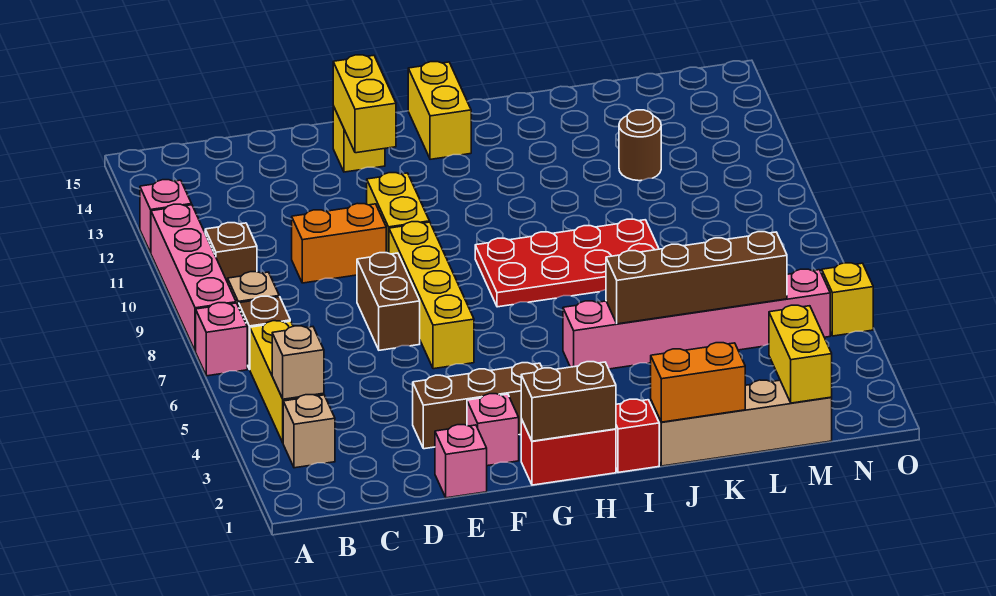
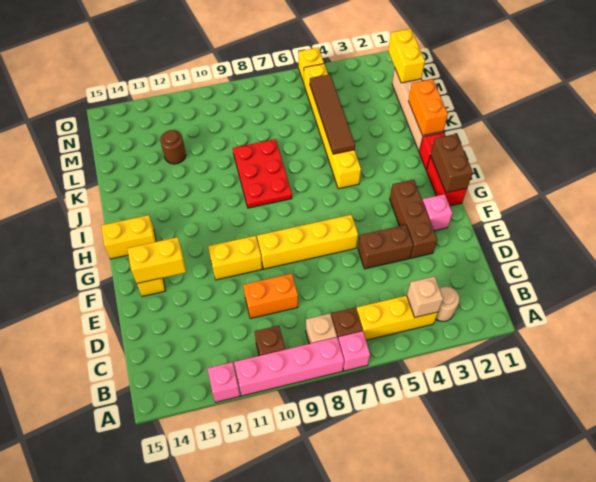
tan brick B3 level 1 -> tan round brick B3 level 1
orange brick D10:E10 level 1 -> orange brick D9:D10 level 1
pink brick E1 level 1 -> none
brown brick E7:E8 level 1 -> brown brick E4:E5 level 1
red plate H8:K9 level 1 -> red plate I8:K9 level 1
pink brick I5:N5 level 1 -> yellow brick I5:N5 level 1
brown brick J5:M5 level 2 -> brown tile J5:M5 level 2
yellow brick M1:M2 level 2 -> yellow brick M1:N1 level 2

